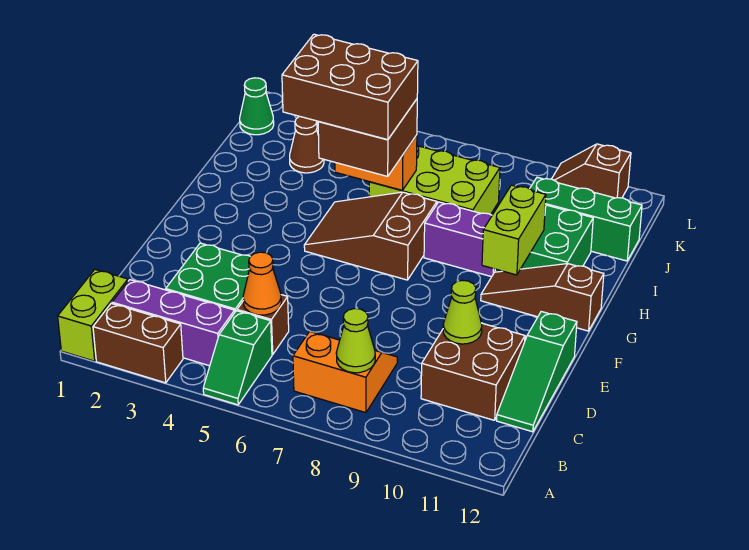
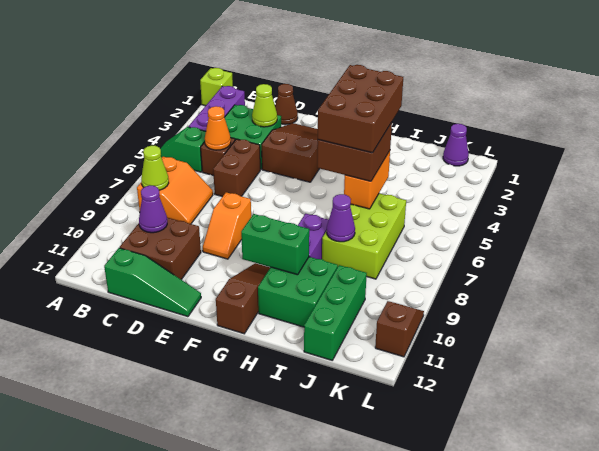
lime brick A1:B1 level 1 -> lime brick A1 level 1
brown brick A2:A3 level 1 -> brown brick D5:D6 level 1
none -> purple cone C10 level 2
green slope C12:E12 level 1 top E -> green slope C12:E12 level 1 top C
lime cone D10 level 2 -> lime cone D3 level 2
none -> orange slope E8:E9 level 1 top 8
brown slope G5:H7 level 1 top 7 -> brown slope E2:F4 level 1 top 4
lime brick G10:H10 level 2 -> green brick G10:H10 level 2
none -> purple cone I8 level 2
brown cone J3 level 1 -> brown cone D1 level 1
green cone K1 level 1 -> purple cone K1 level 1

